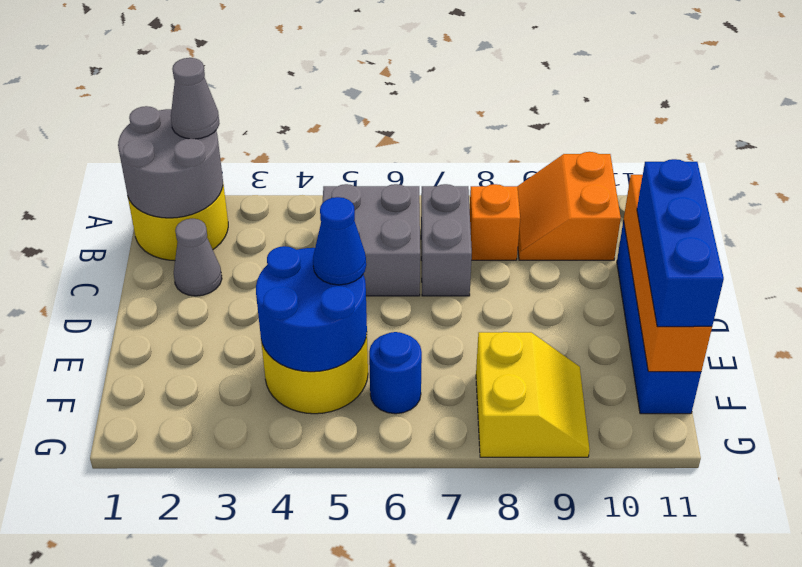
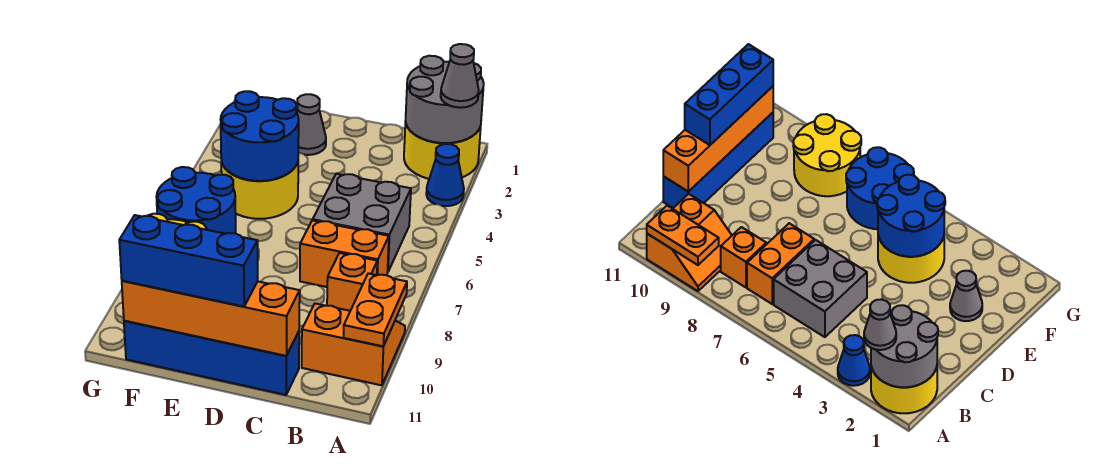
none -> orange plate A9:A10 level 2
grey brick B7:C7 level 1 -> orange brick B7:C7 level 1
grey cone C2 level 1 -> grey cone E2 level 1
blue cone E5 level 3 -> blue cone A3 level 1
blue round brick F6 level 1 -> blue round brick F6:G7 level 1
yellow slope F8:G9 level 1 top 8 -> yellow round brick F8:G9 level 1

